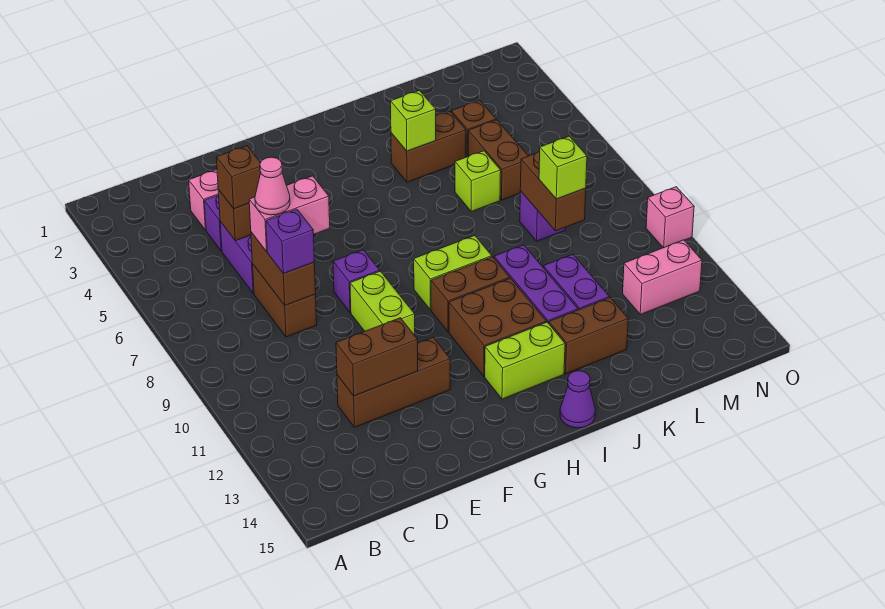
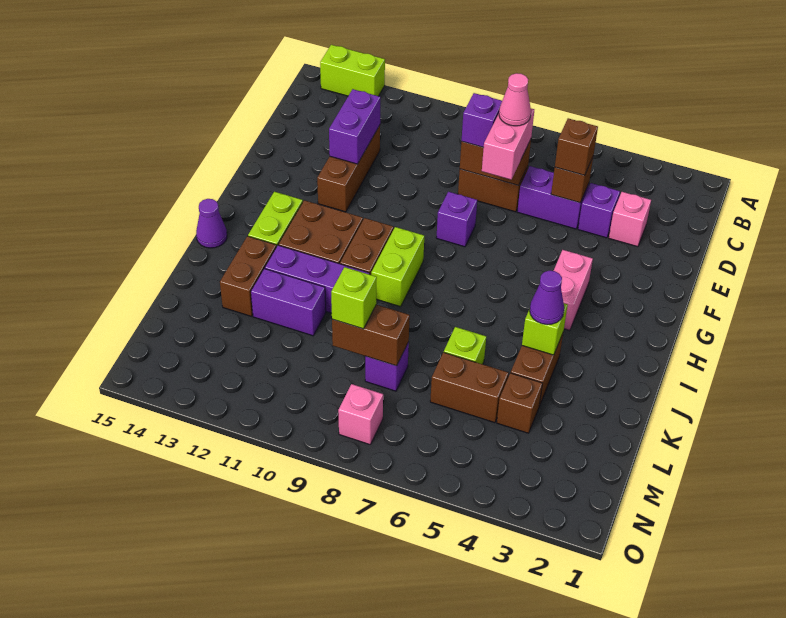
brown brick D12:E12 level 2 -> purple brick D12:E12 level 2
lime brick F9:F10 level 1 -> lime brick A13:A14 level 1
none -> purple cone J4 level 3
pink brick M12:N12 level 1 -> pink brick G4:H4 level 1
pink brick O10 level 1 -> pink brick N8 level 1

